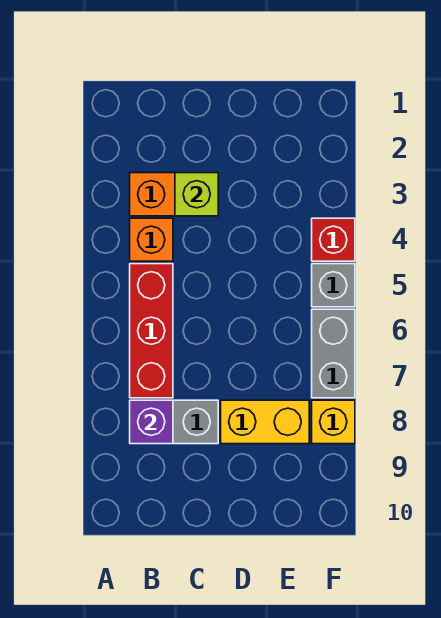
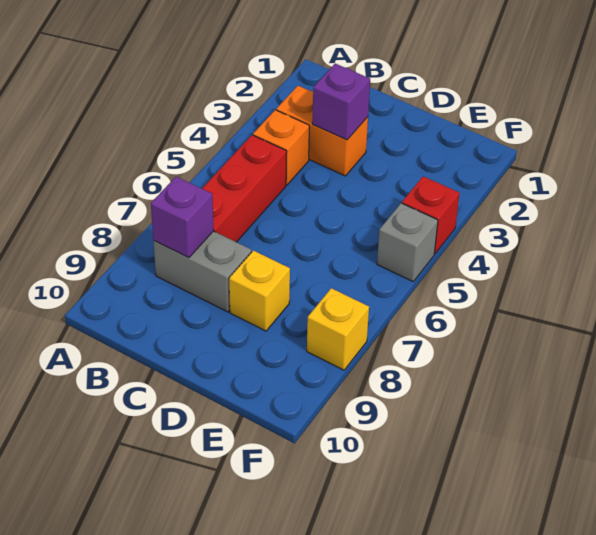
lime brick C3 level 2 -> purple brick C3 level 2
yellow brick D8:E8 level 1 -> yellow brick D8 level 1
grey brick F6:F7 level 1 -> none

